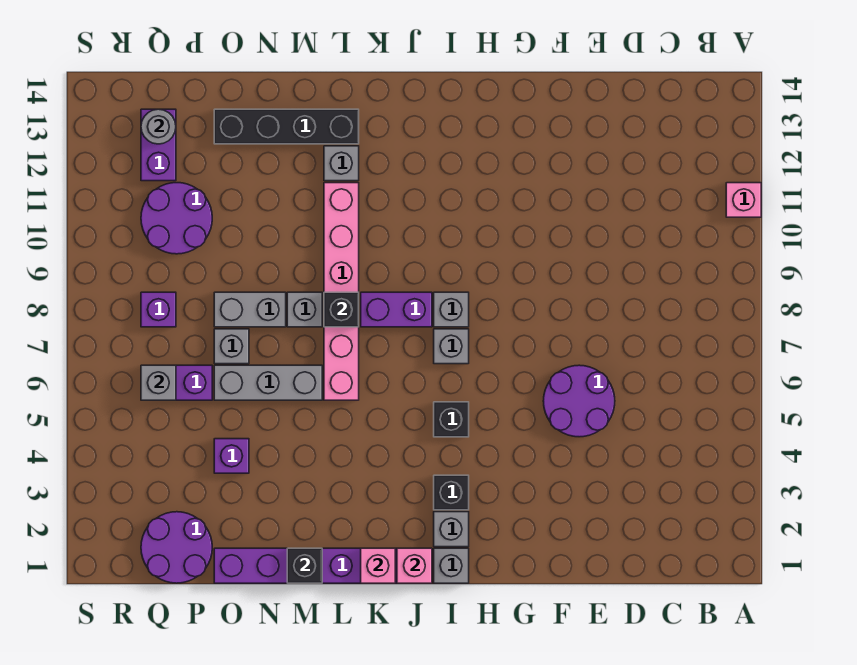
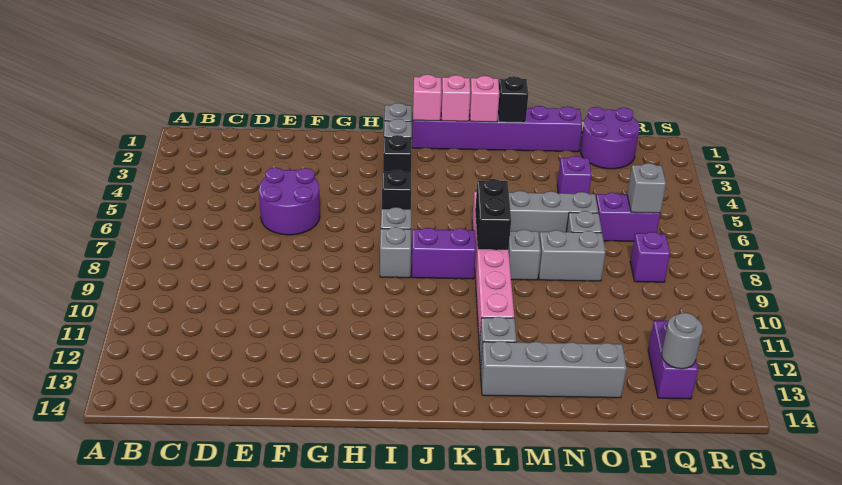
pink brick A11 level 1 -> pink brick L1 level 2
black brick L8 level 2 -> black brick L7:L8 level 2
black brick L13:O13 level 1 -> grey brick L13:O13 level 1
purple round brick P10:Q11 level 1 -> none

